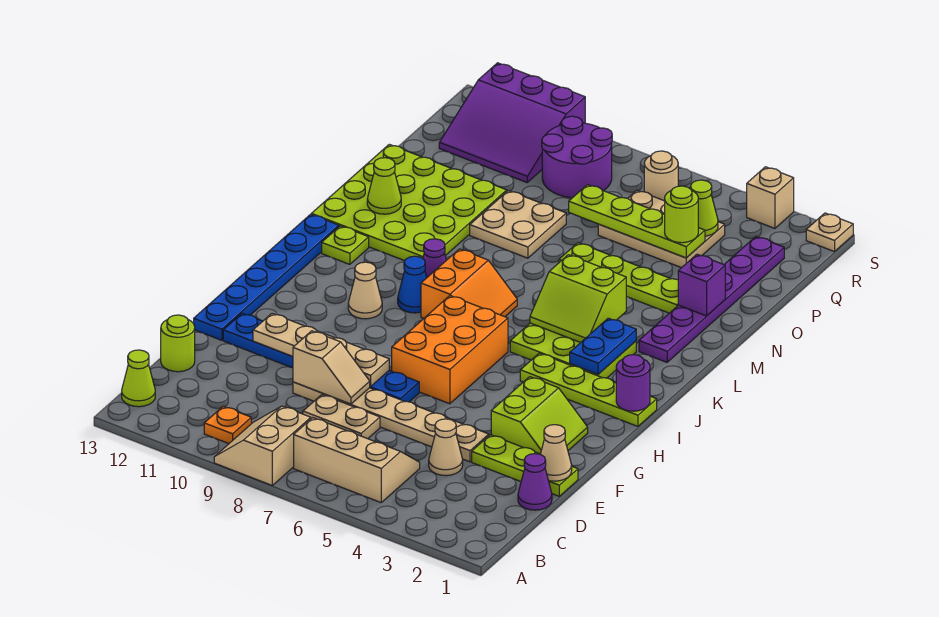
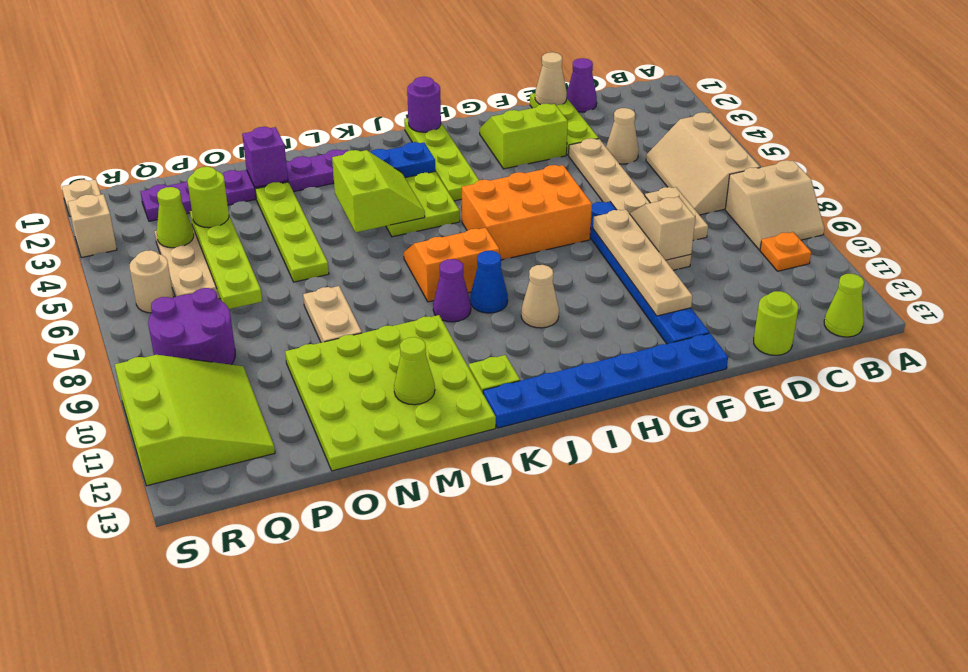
tan plate N8:O9 level 1 -> tan plate N8:N9 level 1
purple slope Q10:S12 level 1 top S -> lime slope Q10:S12 level 1 top S

